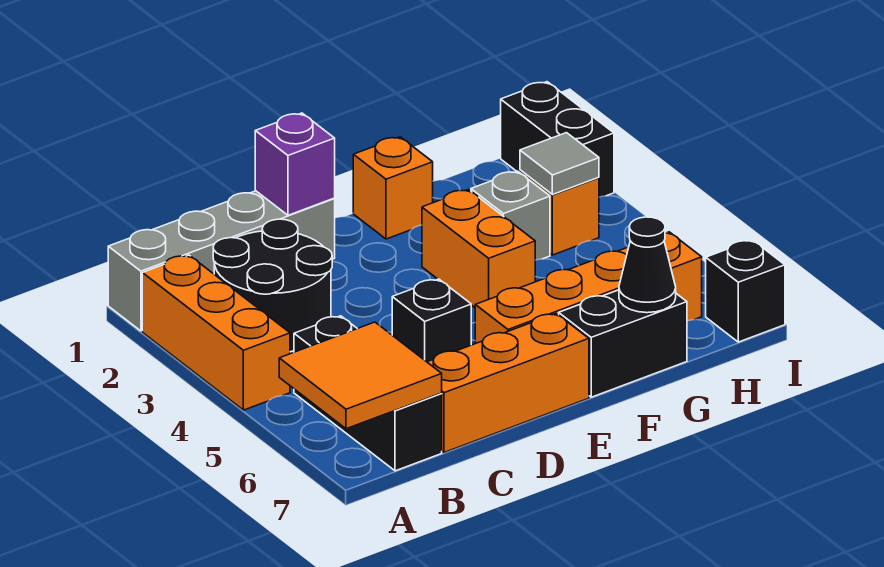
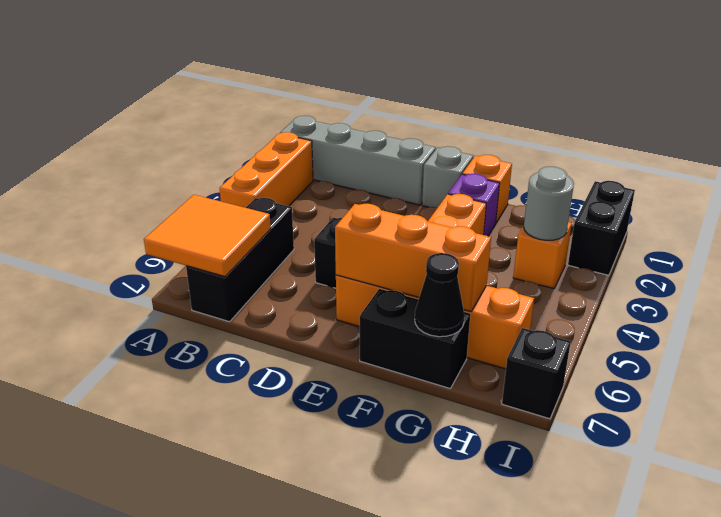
black round brick B2:C3 level 1 -> none
orange brick C7:E7 level 1 -> orange brick E6:G6 level 2
purple brick D1 level 2 -> purple brick F2 level 1
grey brick G3 level 1 -> grey brick E1 level 1
grey tile H3 level 2 -> grey round brick H3 level 2

